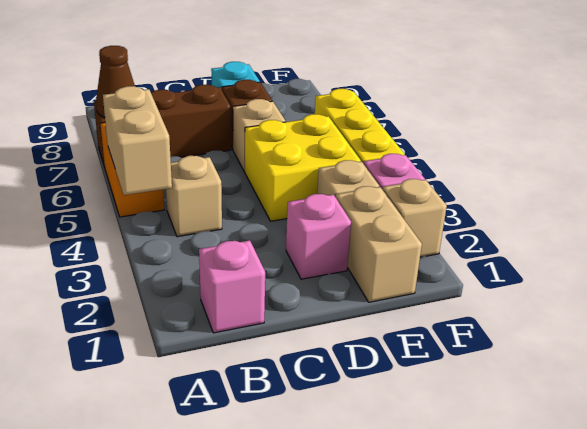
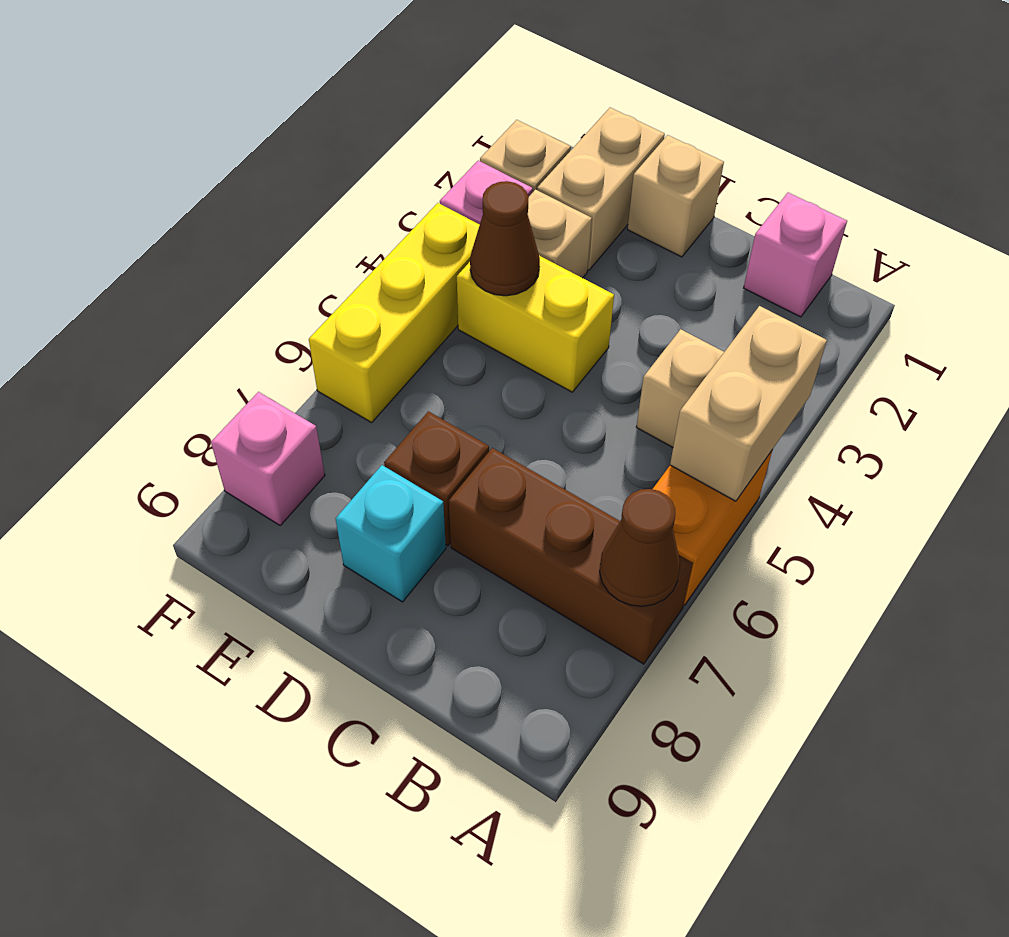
pink brick D2 level 1 -> pink brick F8 level 1
yellow brick D4:E5 level 1 -> yellow brick D4:E4 level 1
tan brick D6 level 1 -> tan brick D1 level 1
none -> brown cone E4 level 2

